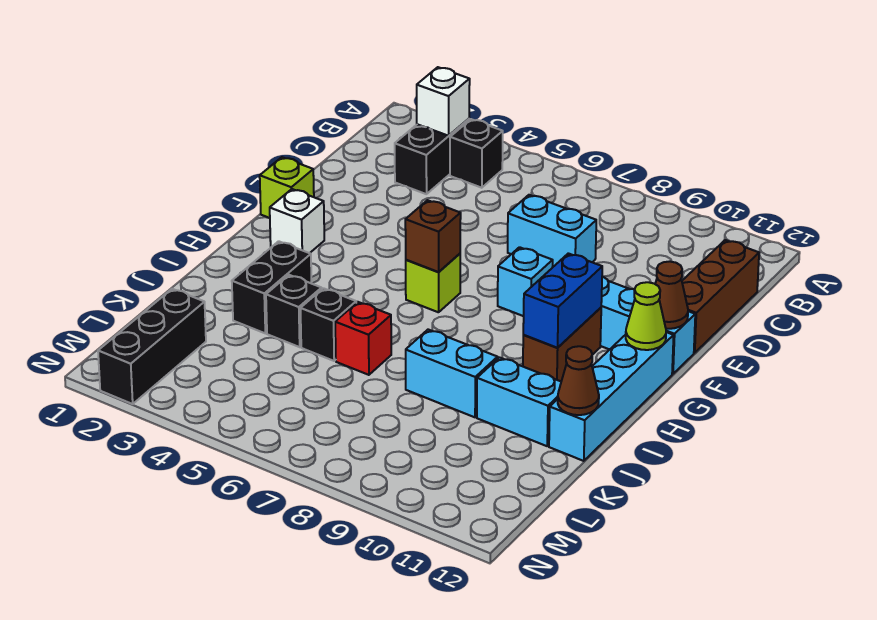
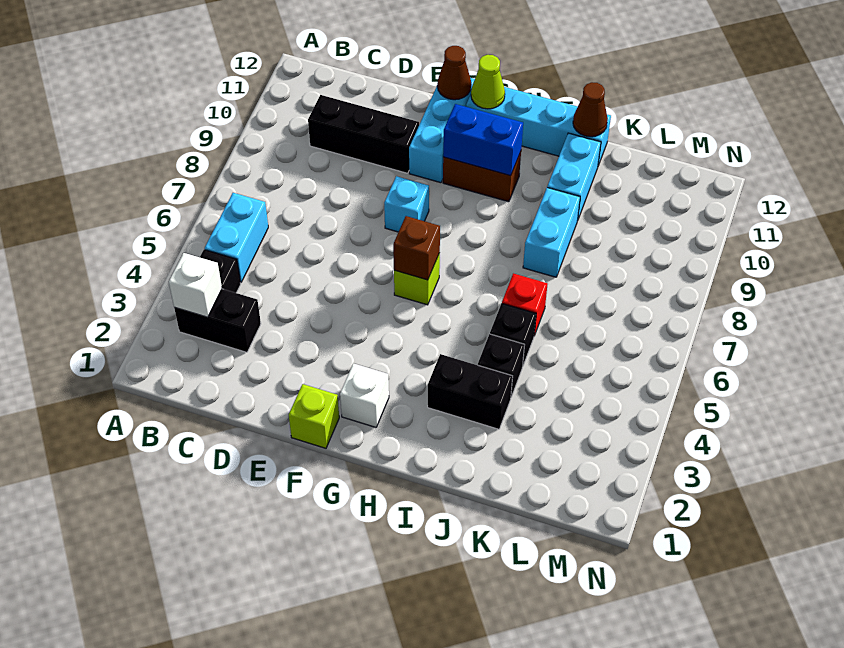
brown brick C12:E12 level 1 -> none
cyan brick D7:D8 level 1 -> cyan brick B5:B6 level 1
black brick L2:N2 level 1 -> black brick C10:E10 level 1

